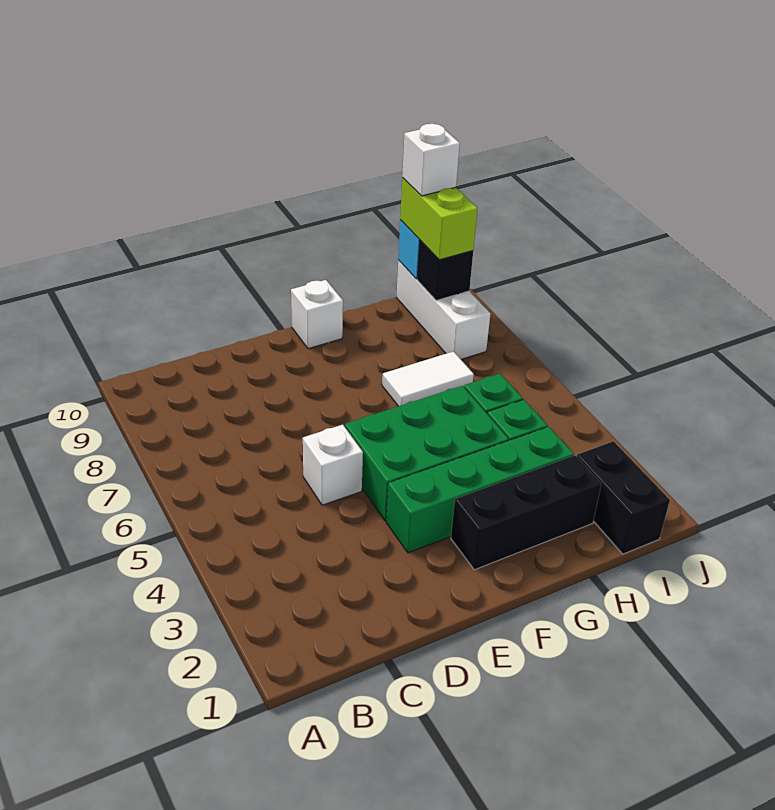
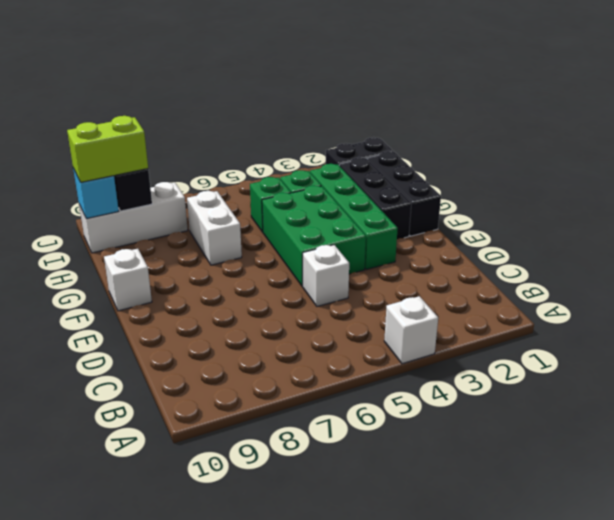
none -> black brick F1:H1 level 1
white tile G7:H7 level 1 -> white brick G7:H7 level 1
white brick I10 level 4 -> white brick A4 level 1

